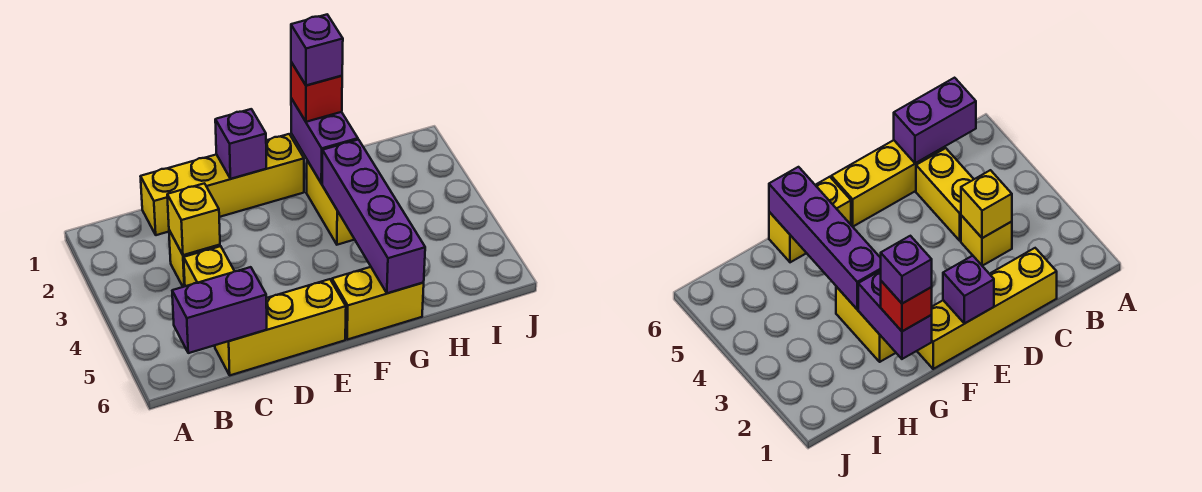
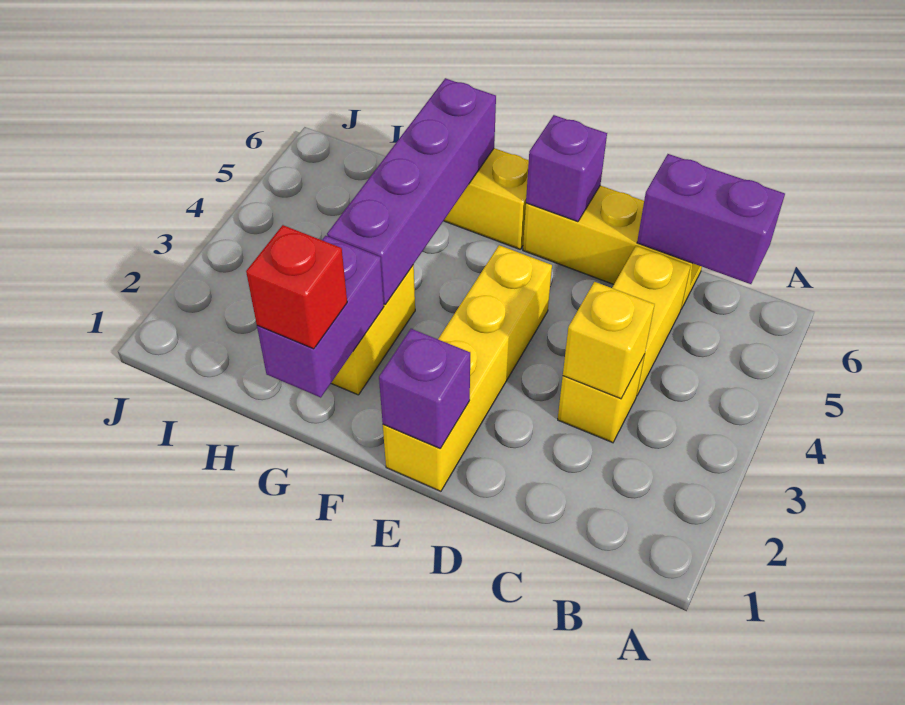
yellow brick C1:F1 level 1 -> yellow brick E1:E4 level 1
purple brick G1 level 4 -> purple brick E6 level 2

